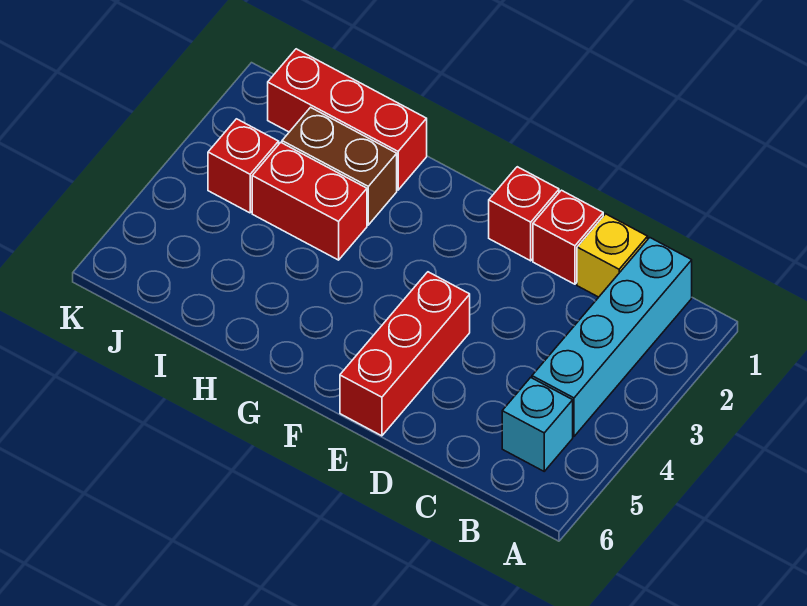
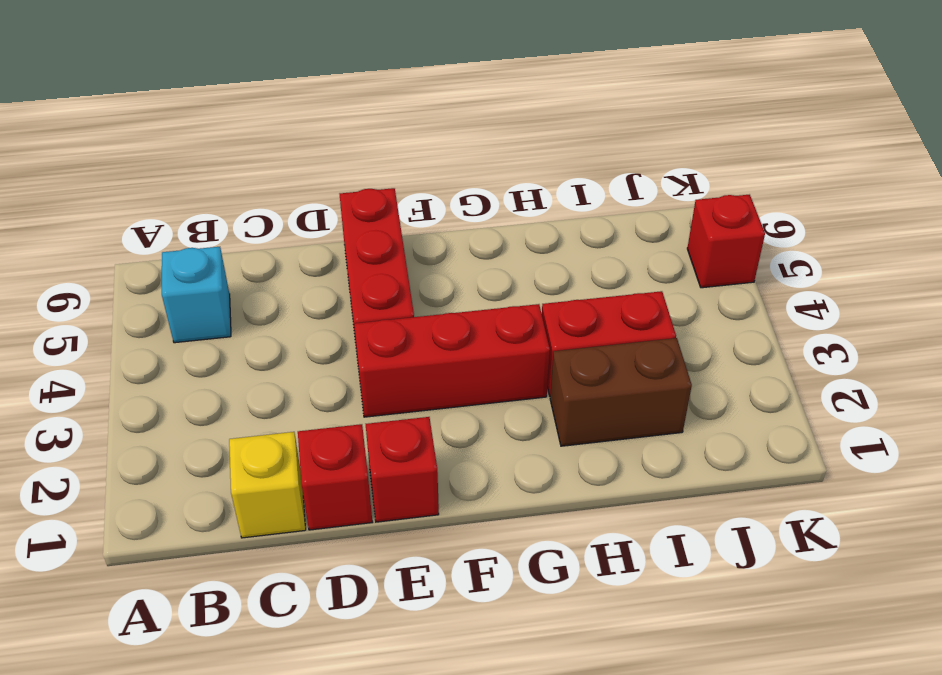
cyan brick B1:B4 level 1 -> none
red brick H1:J1 level 1 -> red brick E3:G3 level 1
red brick J3 level 1 -> red brick K5 level 1

